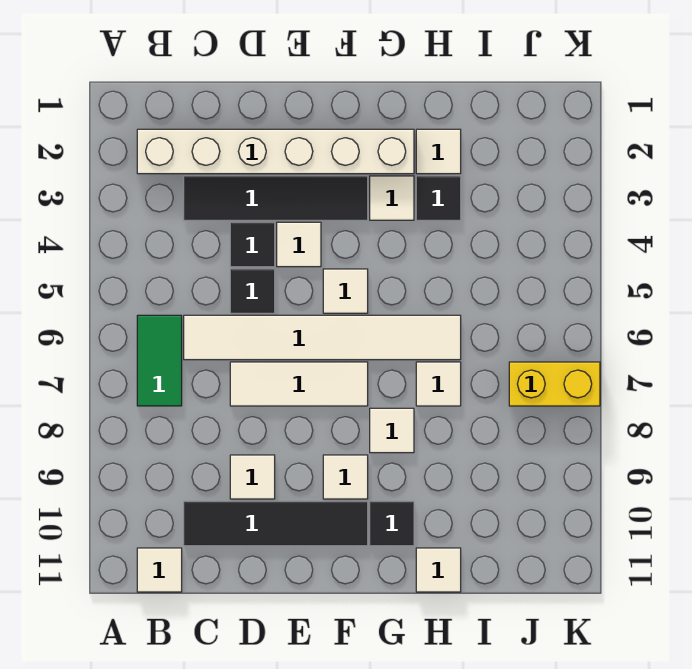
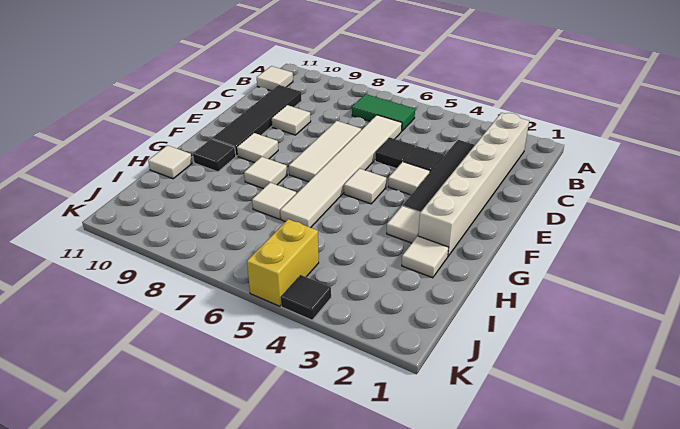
black tile H3 level 1 -> black tile K4 level 1
yellow brick J7:K7 level 1 -> yellow brick J5:K5 level 1

